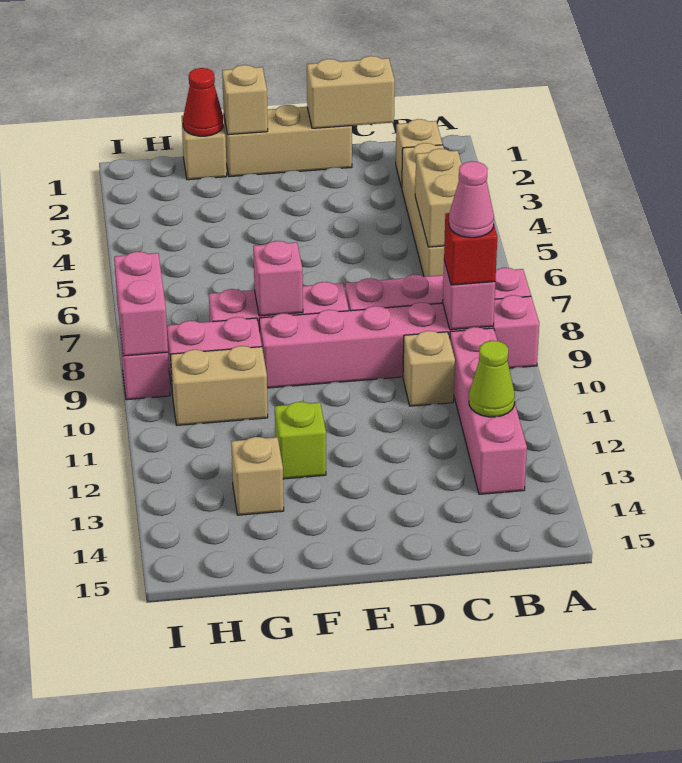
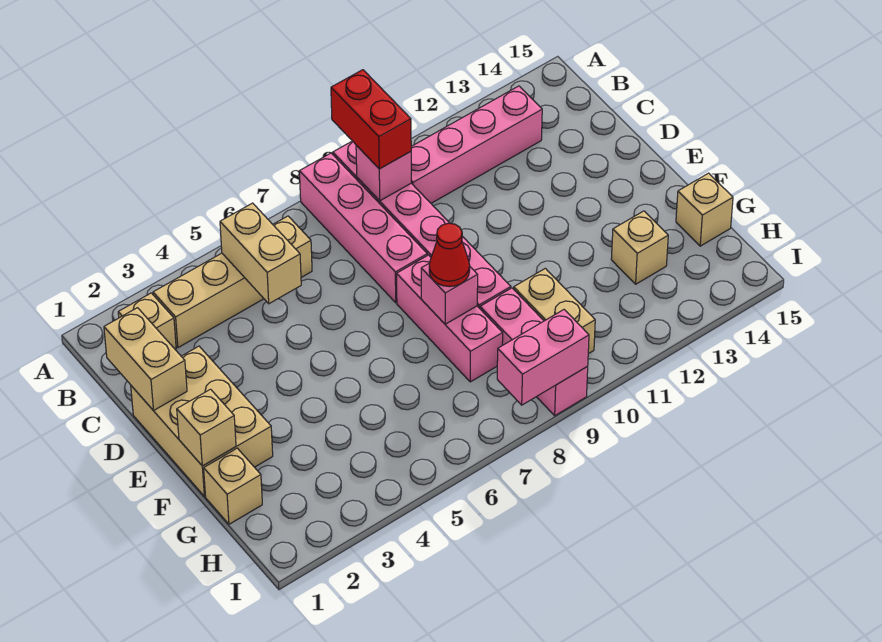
tan brick B5:B6 level 2 -> tan brick B5:C5 level 2
red brick B9 level 3 -> red brick A9:B9 level 3
pink cone B9 level 4 -> none
lime cone B12 level 2 -> none
tan brick C10 level 1 -> tan brick G15 level 1
tan brick D1:F1 level 1 -> tan brick D1:F2 level 1
lime brick F12 level 1 -> none
red cone G1 level 2 -> red cone F8 level 3

